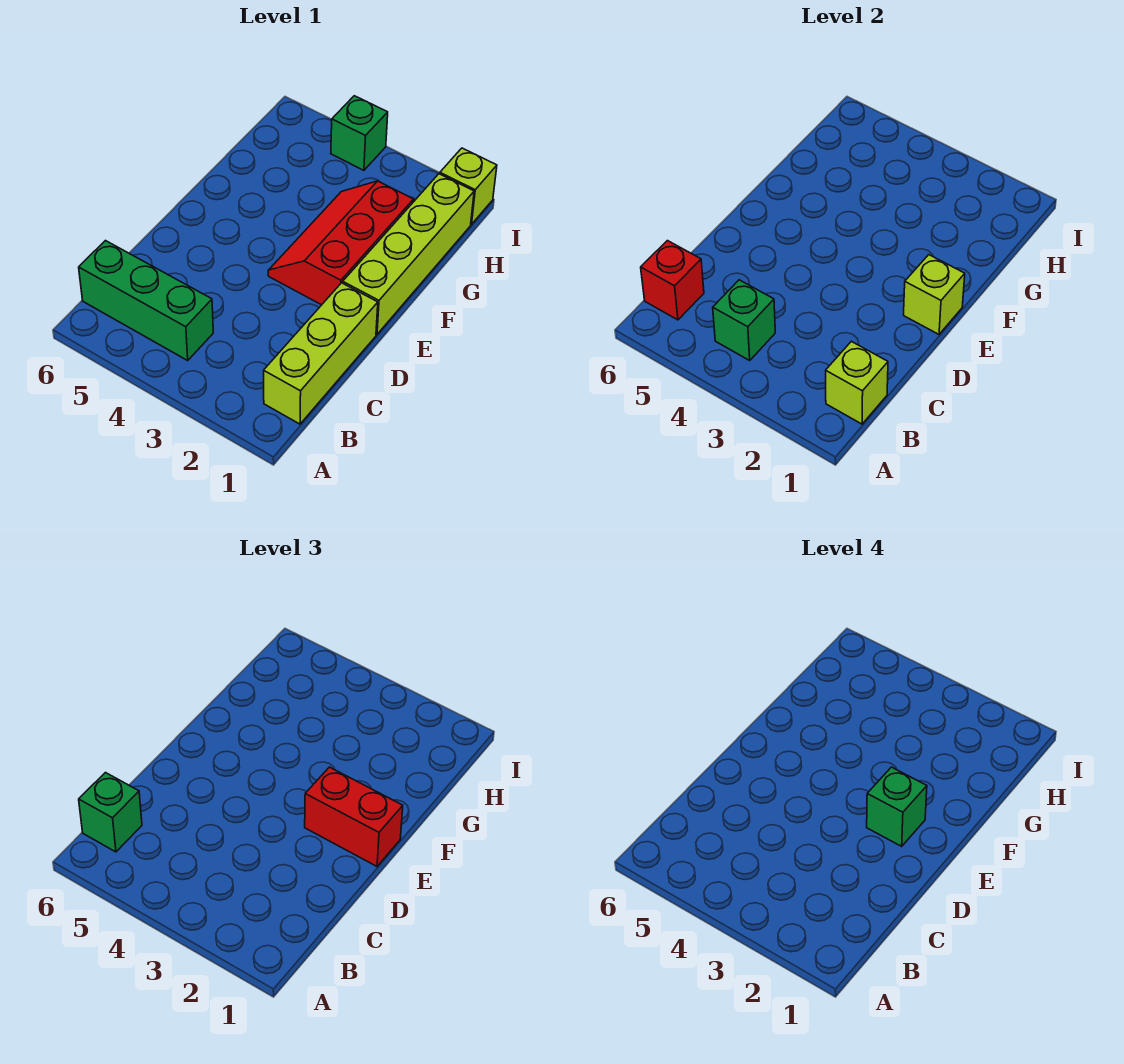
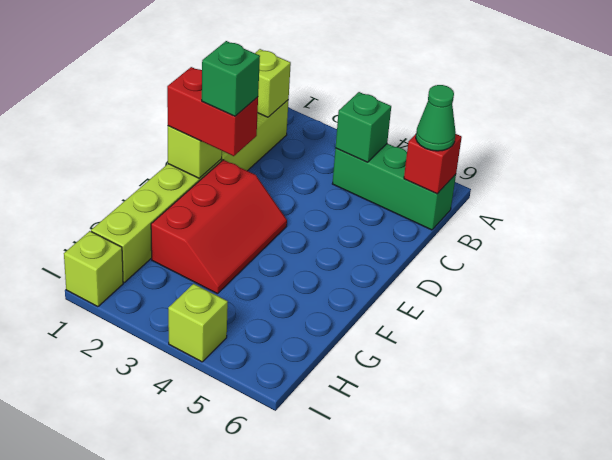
green brick B6 level 3 -> green cone B6 level 3
green brick I4 level 1 -> lime brick I4 level 1

